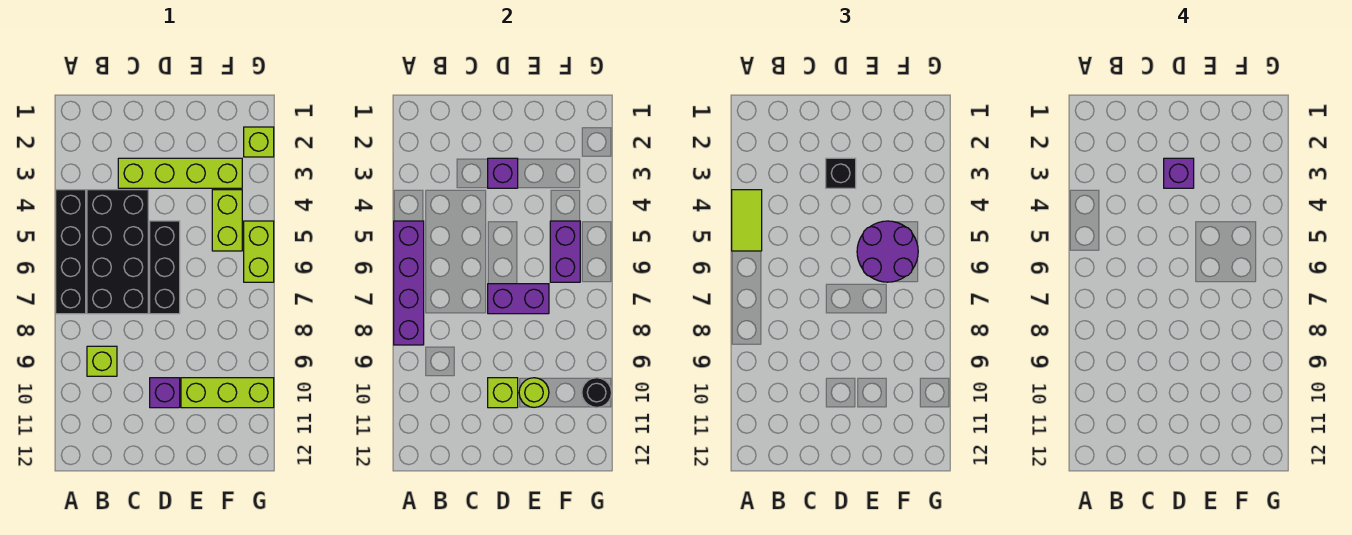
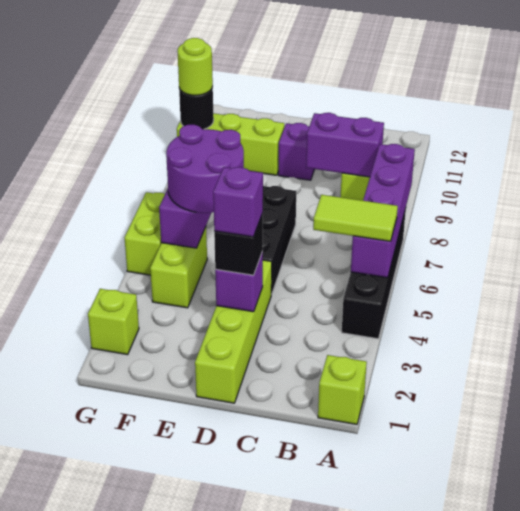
lime tile A4:A5 level 3 -> lime tile A5:B5 level 3
black brick B4:C7 level 1 -> none
lime brick C3:F3 level 1 -> lime brick D1:D4 level 1
purple brick D7:E7 level 2 -> purple brick B9:C9 level 2
lime brick D10 level 2 -> lime brick A1 level 1
lime round brick E10 level 2 -> lime round brick G10 level 3

